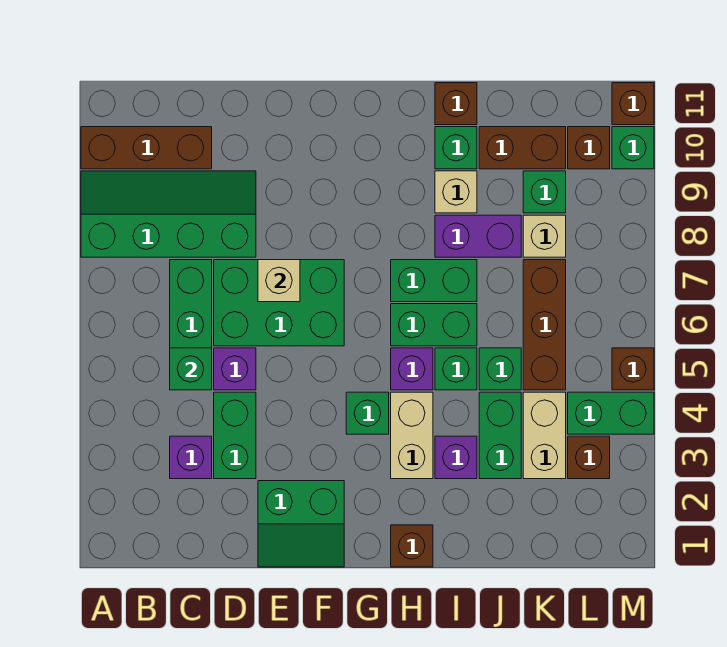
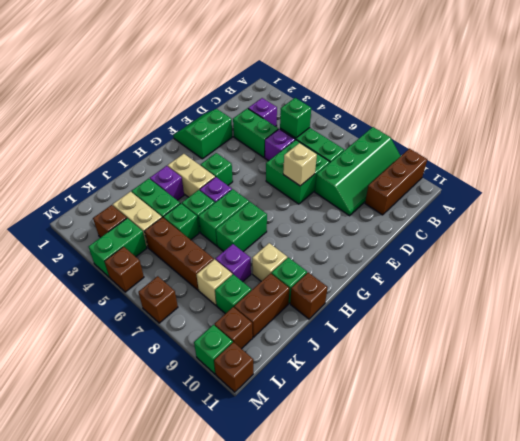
green brick D6:F7 level 1 -> green brick D6:E7 level 1
brown brick H1 level 1 -> brown brick M7 level 1
purple brick I8:J8 level 1 -> purple brick J8 level 1

